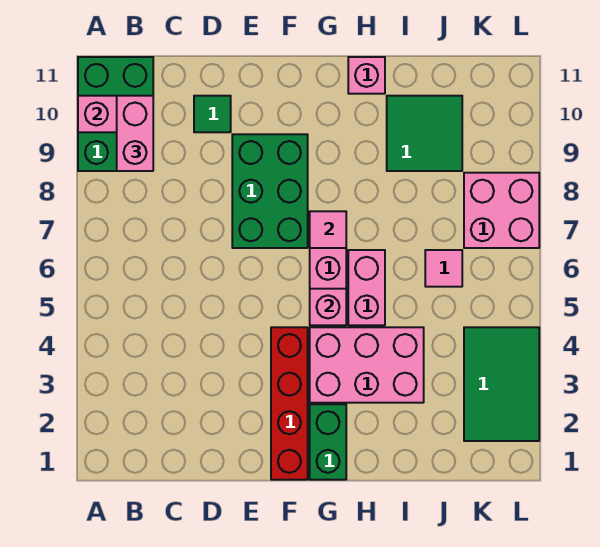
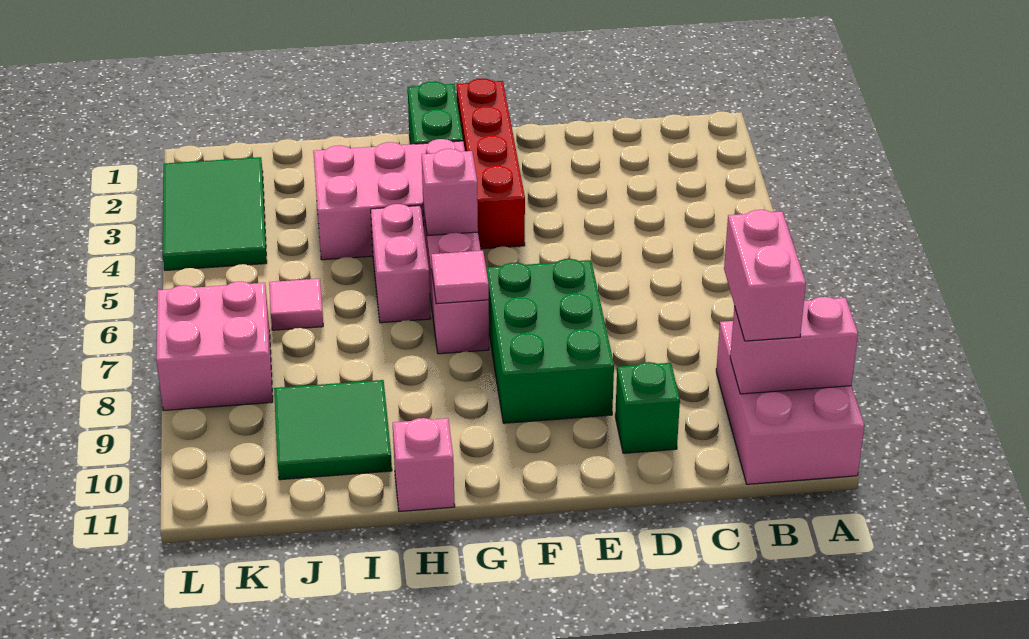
green brick A9:B11 level 1 -> pink brick A9:B11 level 1
green tile D10 level 1 -> green brick D10 level 1

